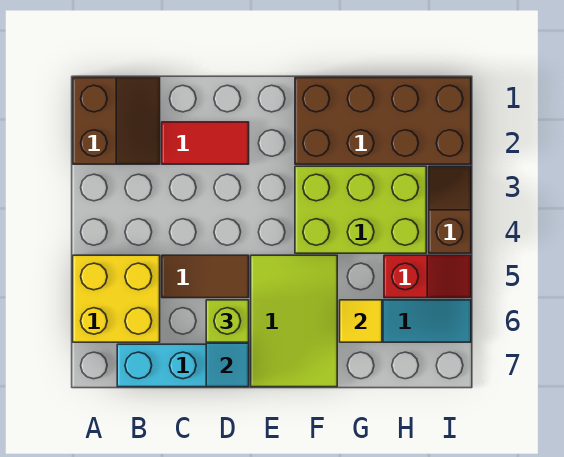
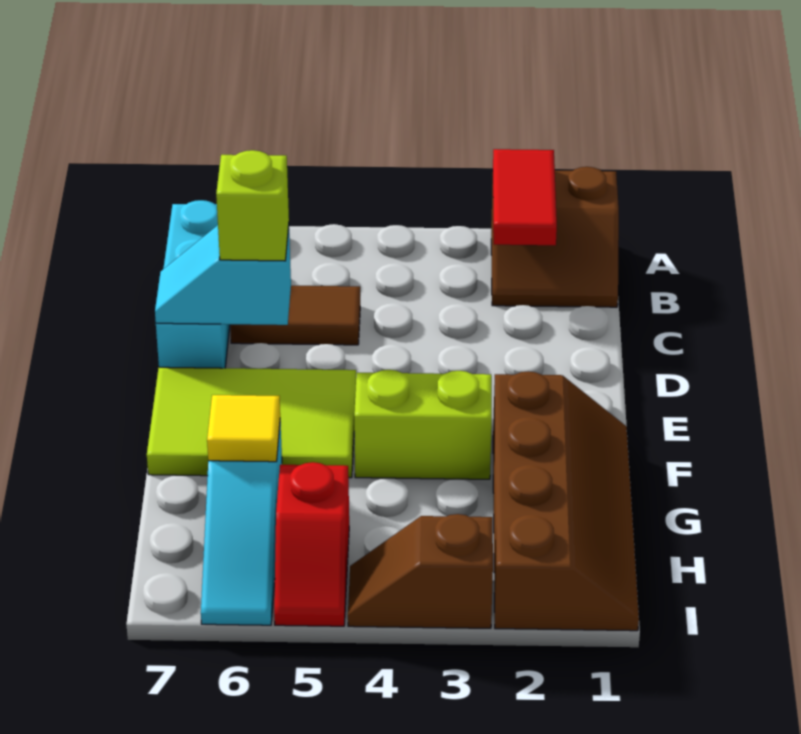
yellow brick A5:B6 level 1 -> none
red tile C2:D2 level 1 -> red tile A2:B2 level 2
brown tile C5:D5 level 1 -> brown tile C5:C6 level 1
brown brick F1:I2 level 1 -> brown slope F1:I2 level 1 top 2
lime brick F3:H4 level 1 -> lime brick F3:F4 level 1
brown slope I3:I4 level 1 top 4 -> brown slope I3:I4 level 1 top 3

